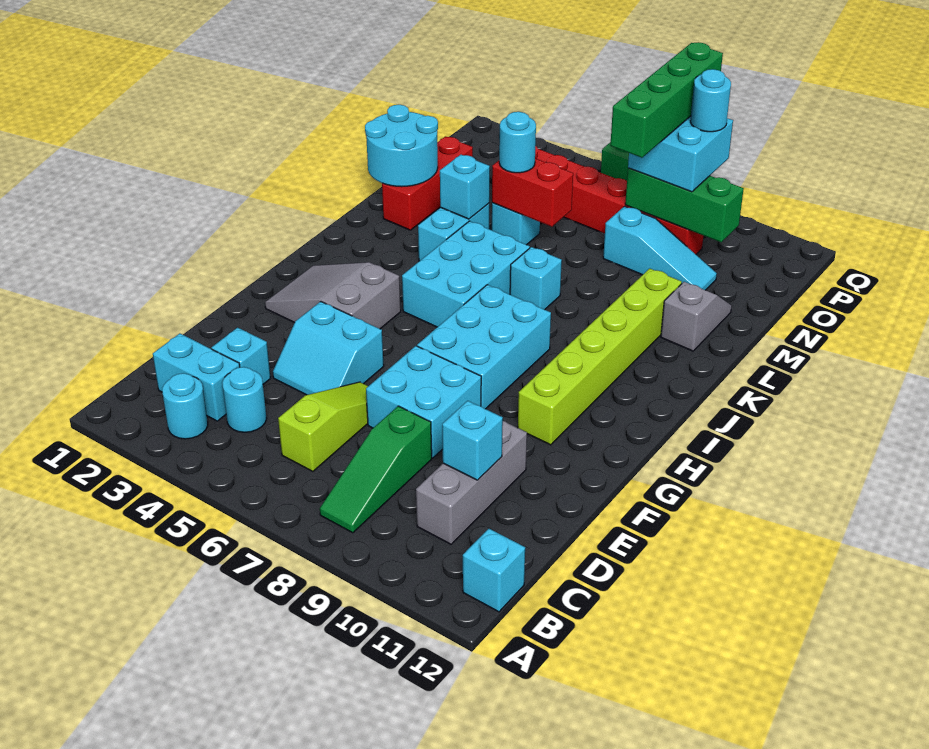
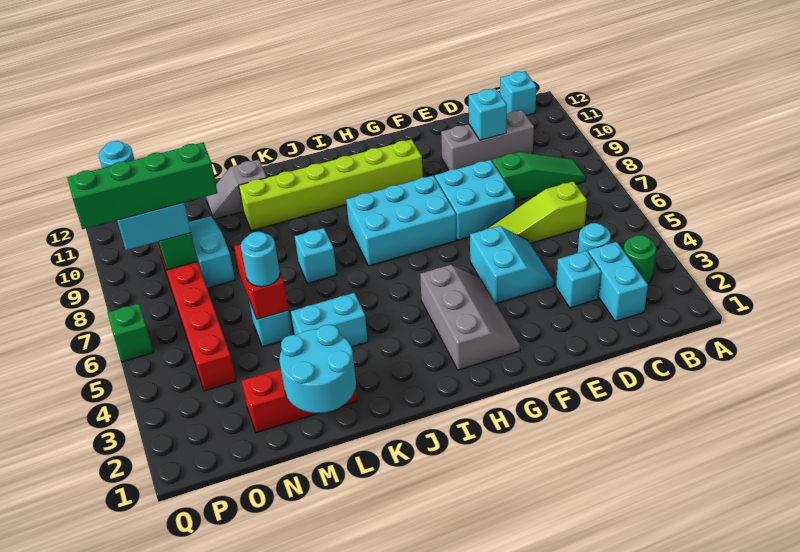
cyan round brick B3 level 1 -> green round brick B3 level 1
grey slope G2:H4 level 1 top 4 -> grey slope G2:H4 level 1 top H
cyan brick I5:K6 level 1 -> none
cyan brick L4 level 2 -> none

